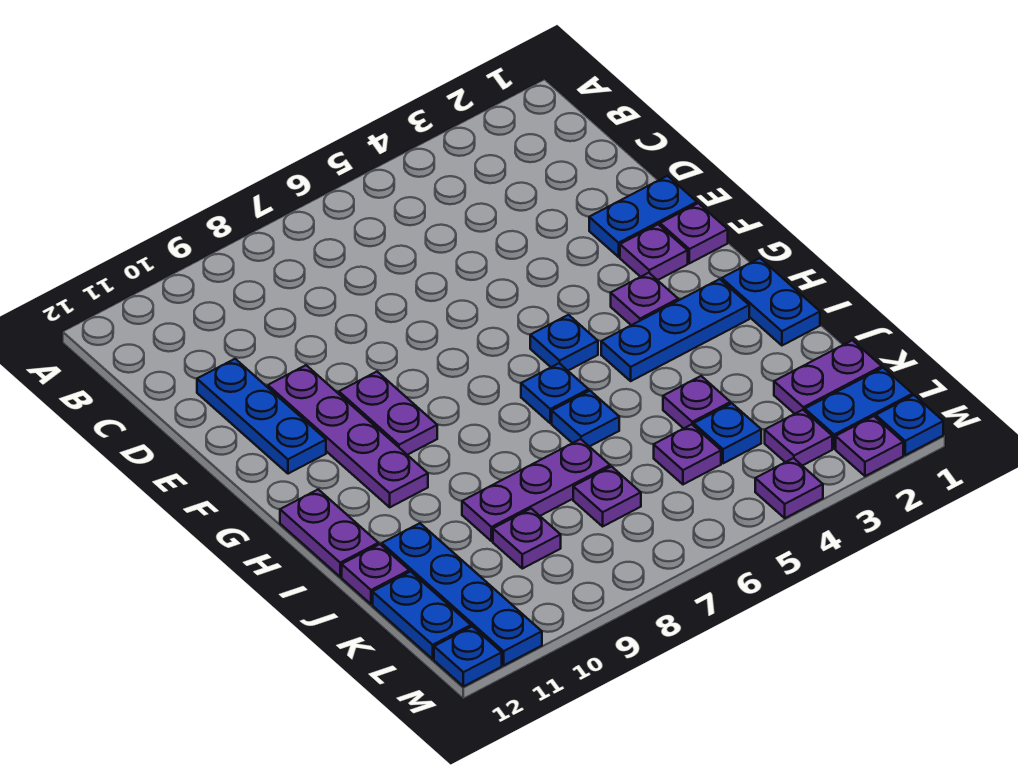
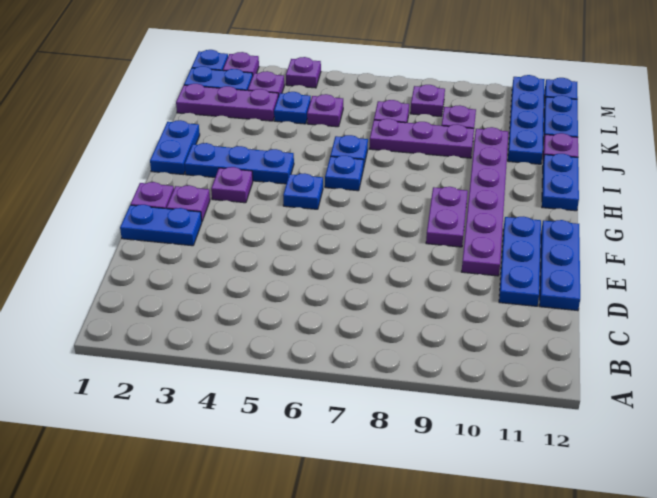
none -> blue plate D12:F12 level 1
purple plate E10:H10 level 1 -> purple plate E10:J10 level 1
purple plate H12:I12 level 1 -> blue plate H12:I12 level 1
purple plate J4 level 1 -> purple plate L8 level 1
purple plate K1:K2 level 1 -> purple plate K1:K3 level 1

